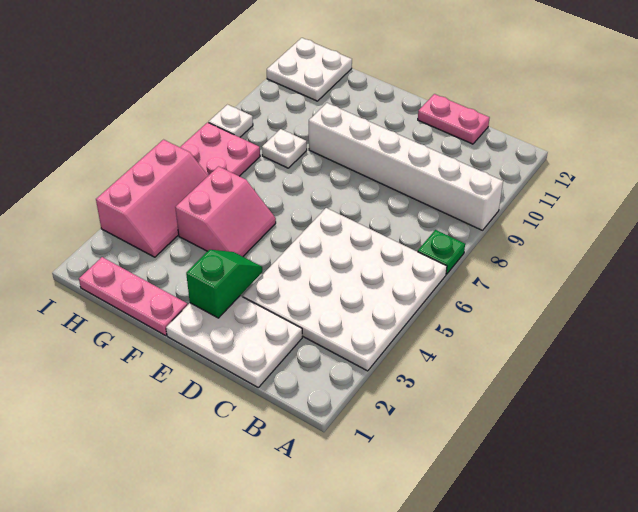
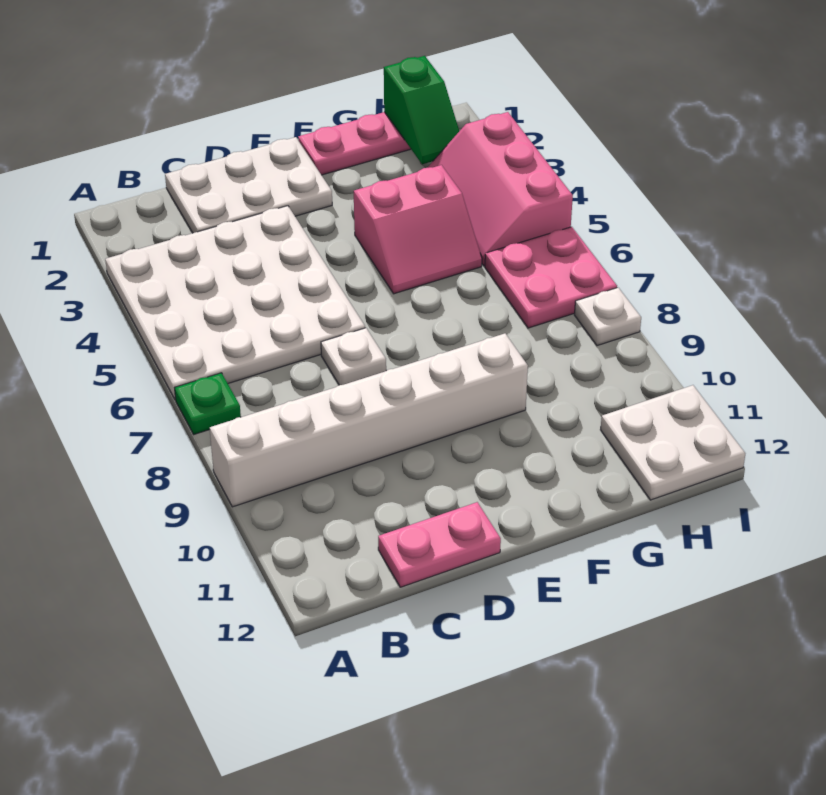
green slope E2:E3 level 2 top 2 -> green slope H1:H2 level 2 top 1
pink slope F4:G5 level 1 top G -> pink slope F4:G5 level 1 top 4
white plate G8 level 1 -> white plate D7 level 1

